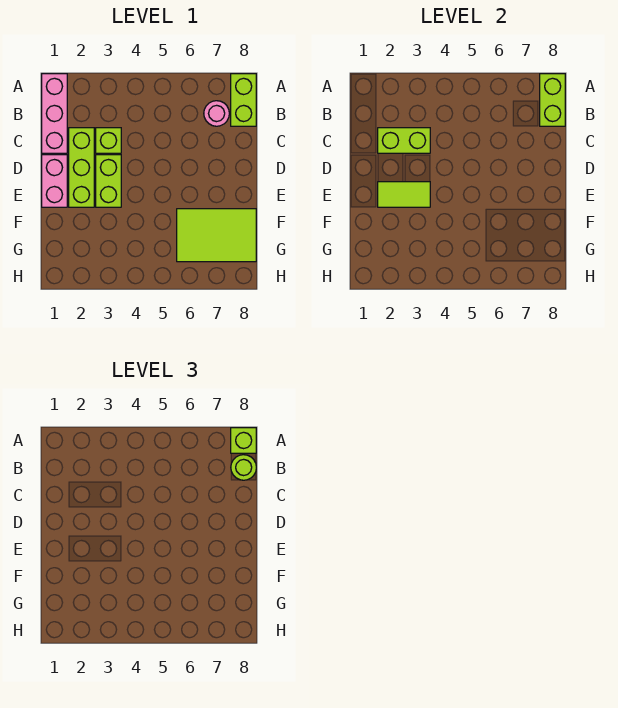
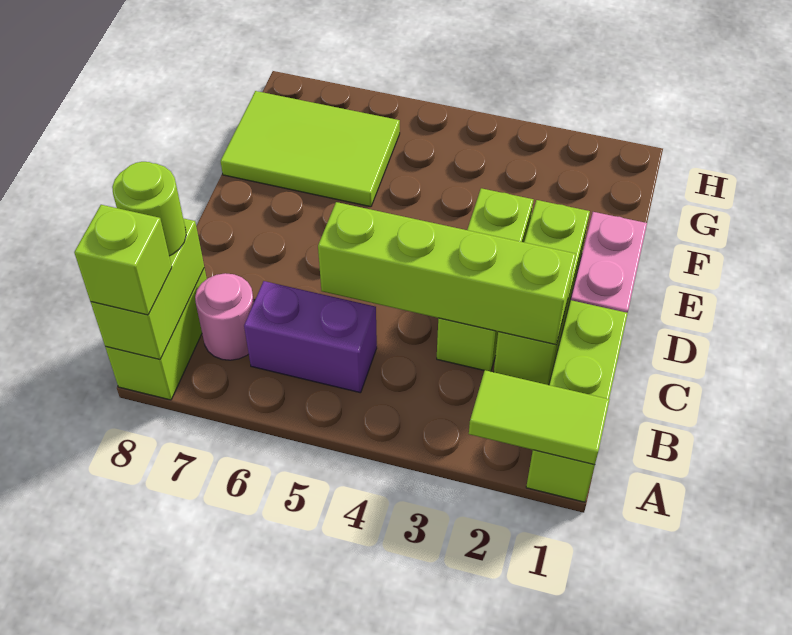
pink brick A1:C1 level 1 -> lime brick A1:C1 level 1
none -> purple brick B5:B6 level 1
lime brick C2:C3 level 2 -> lime brick C2:C5 level 2
lime tile E2:E3 level 2 -> lime tile A1:A2 level 2

